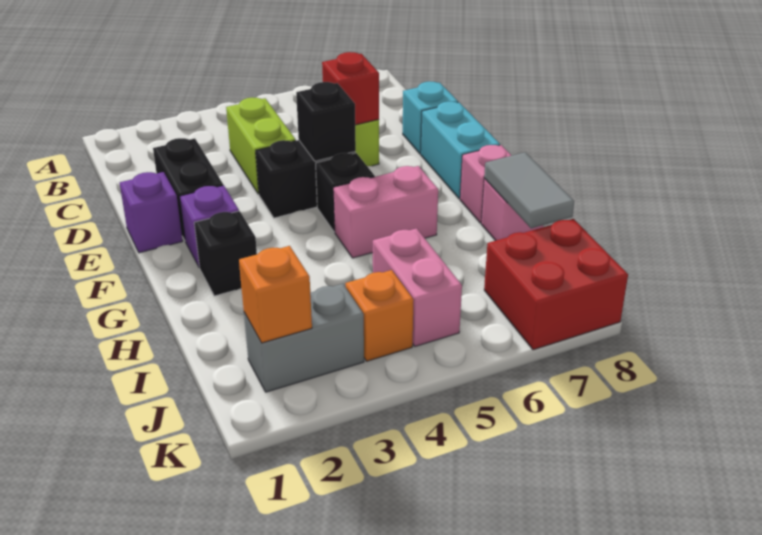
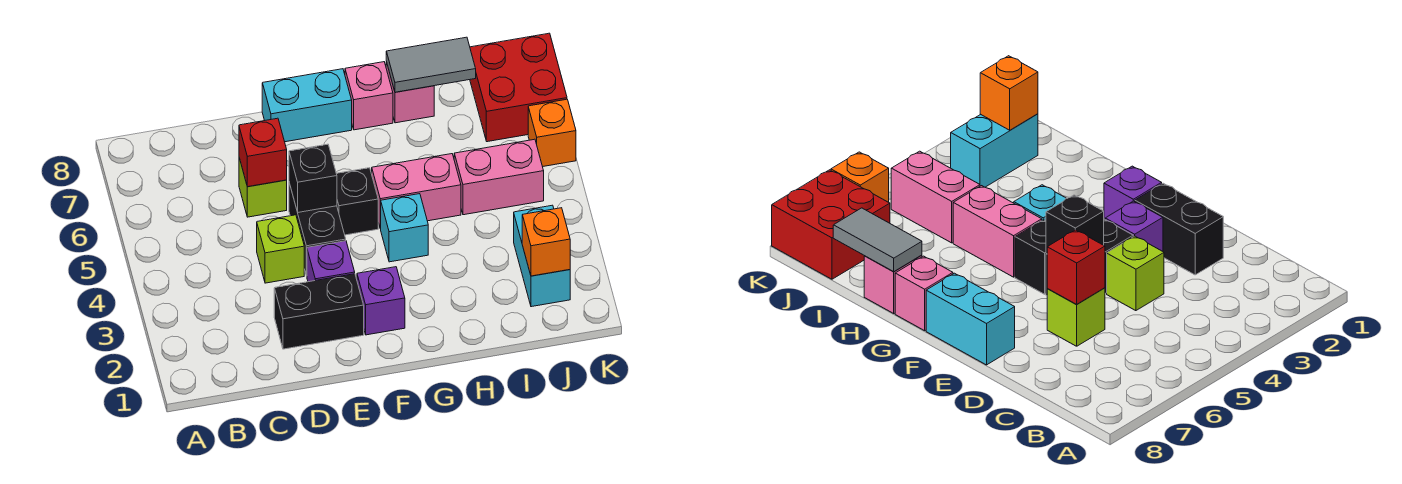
lime brick C4:D4 level 1 -> lime brick D4 level 1
cyan brick D8 level 1 -> cyan brick G4 level 1
purple brick E1 level 1 -> purple brick E3 level 1
black brick G2 level 1 -> none
pink brick G5:G6 level 1 -> pink brick G5:H5 level 1
grey brick J2:J3 level 1 -> cyan brick J2:J3 level 1
orange brick J4 level 1 -> orange brick K6 level 1

